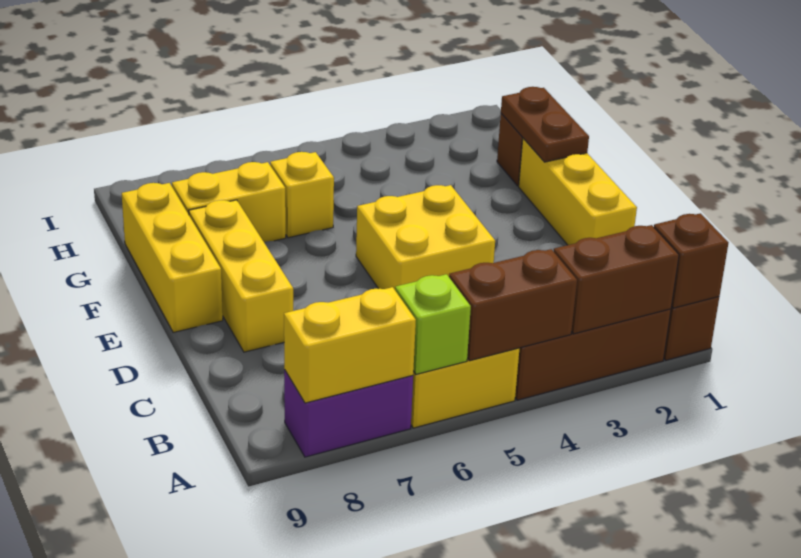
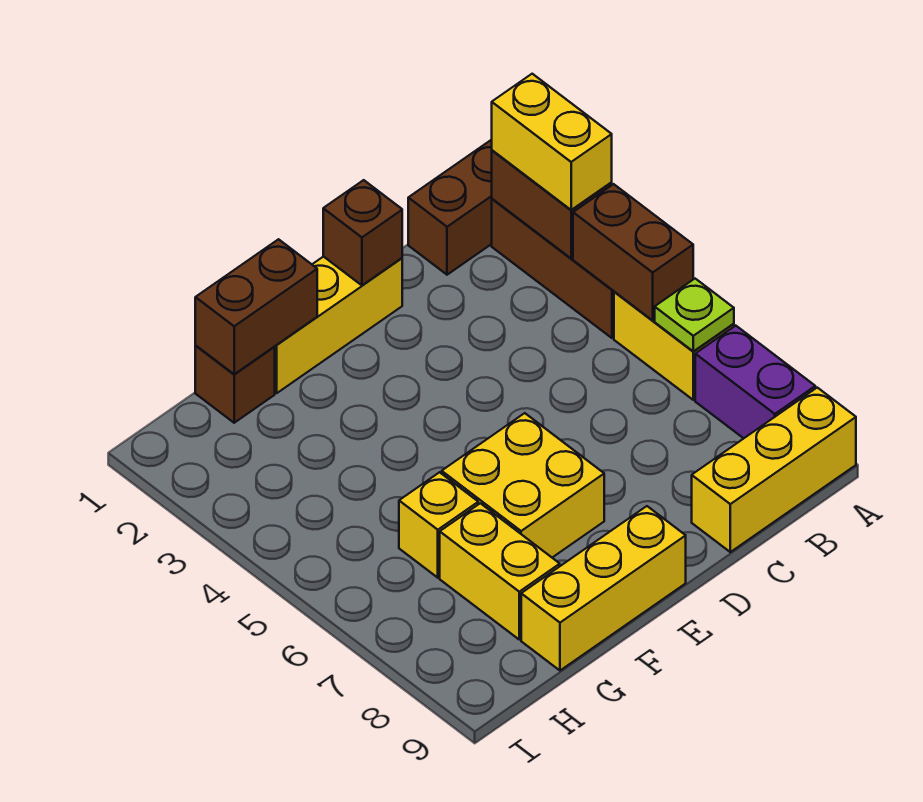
brown brick A1 level 2 -> brown brick D1 level 2
lime brick A6 level 2 -> lime plate A6 level 2
yellow brick A7:A8 level 2 -> yellow brick A2:A3 level 3
yellow brick D4:E5 level 1 -> yellow brick E6:F7 level 1
yellow brick D8:F8 level 1 -> yellow brick A9:C9 level 1
brown plate F1:G1 level 2 -> brown brick F1:G1 level 2

